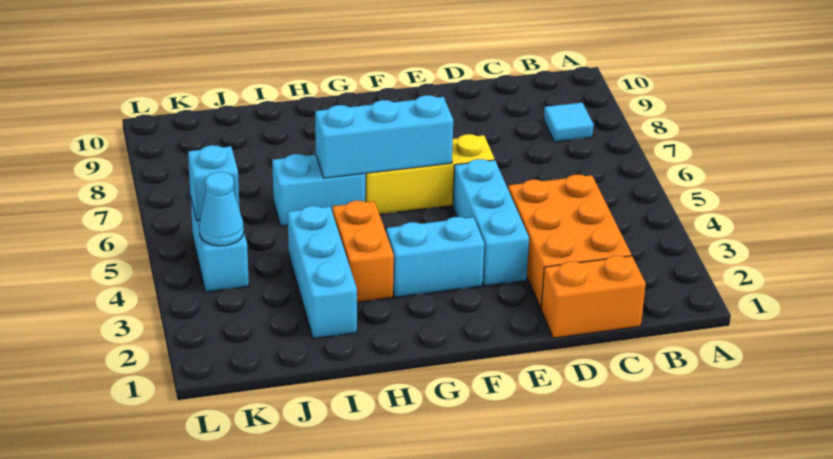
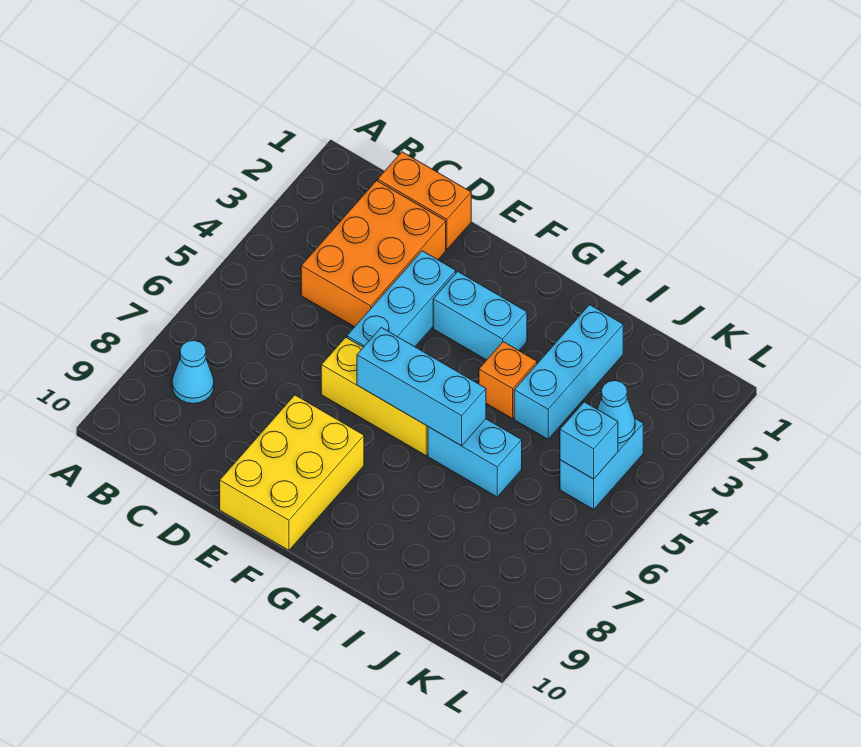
cyan tile B8 level 1 -> cyan cone B8 level 1
none -> yellow brick E8:F10 level 1
orange brick H3:H4 level 1 -> orange brick H4 level 1

